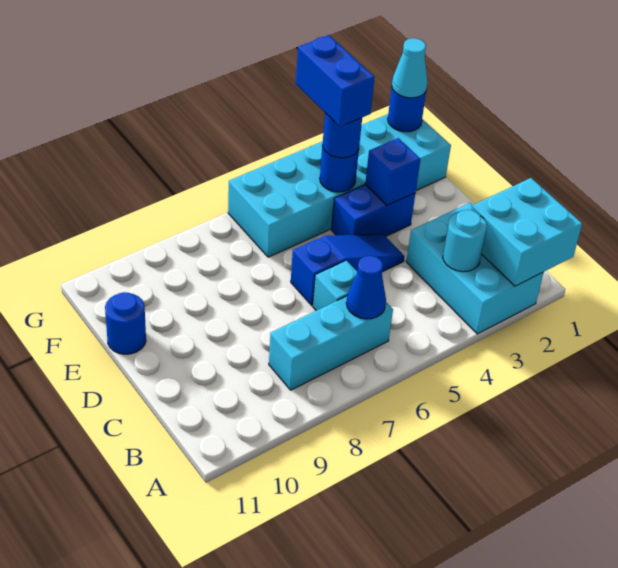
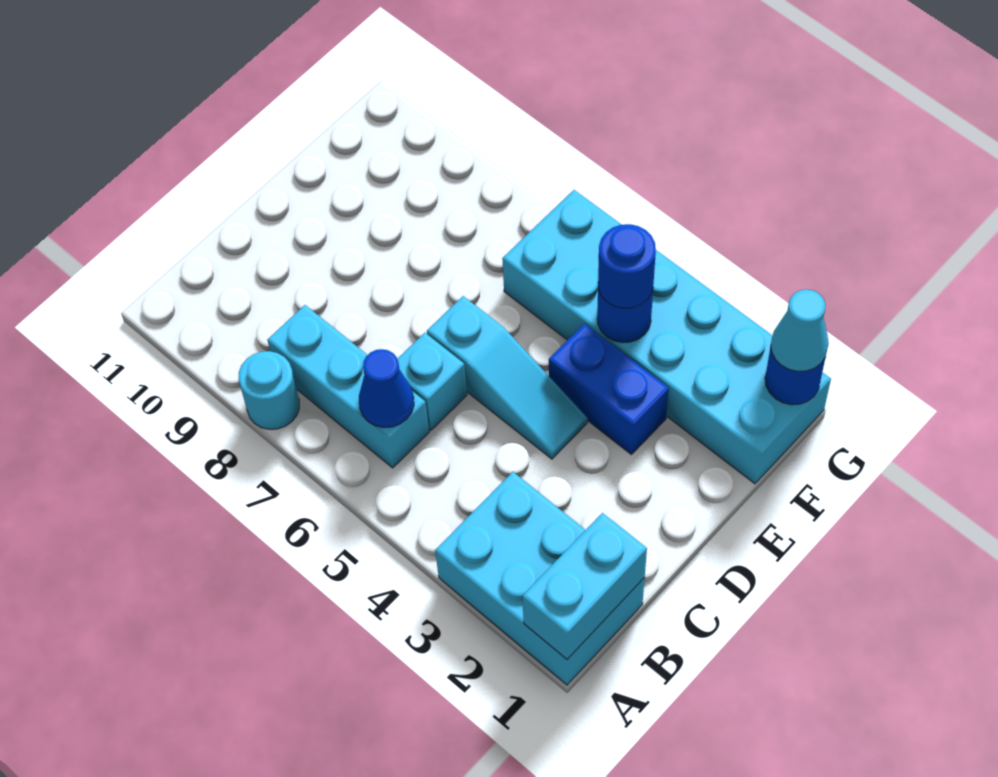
cyan brick A1:B2 level 2 -> cyan brick A1:B1 level 2
cyan brick A2:C3 level 1 -> cyan brick A1:B3 level 1
cyan round brick B3 level 2 -> cyan round brick A8 level 1
blue slope D4:D6 level 1 top 6 -> cyan slope D4:D6 level 1 top 6
blue brick E3 level 2 -> none
blue round brick E11 level 1 -> none
blue brick F4:G4 level 4 -> none

